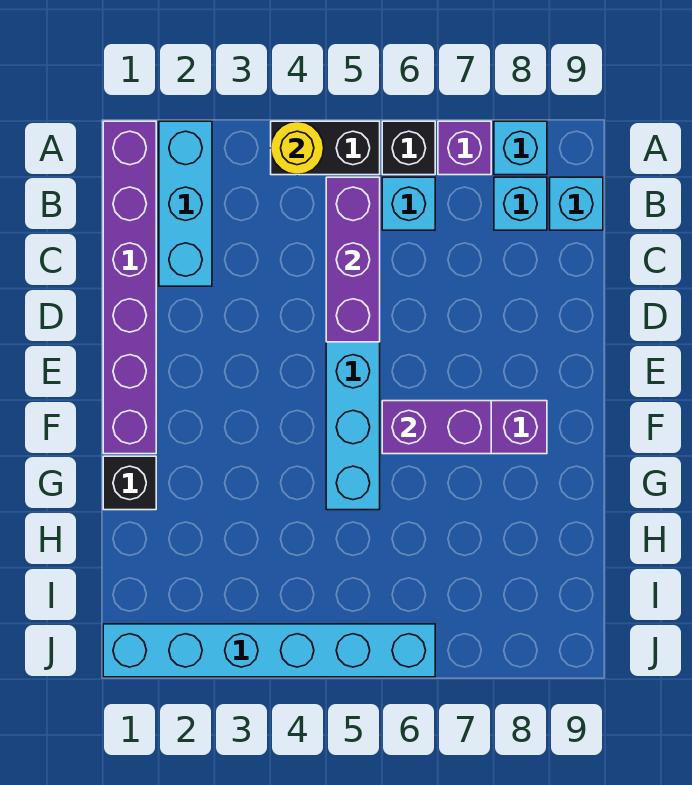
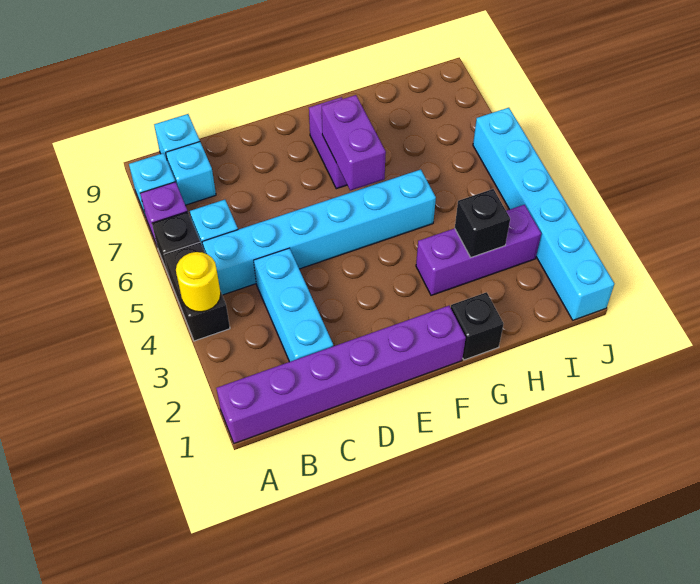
cyan brick A2:C2 level 1 -> cyan brick C2:C4 level 1
purple brick B5:D5 level 2 -> purple brick G3:I3 level 1
none -> black brick H3 level 2

